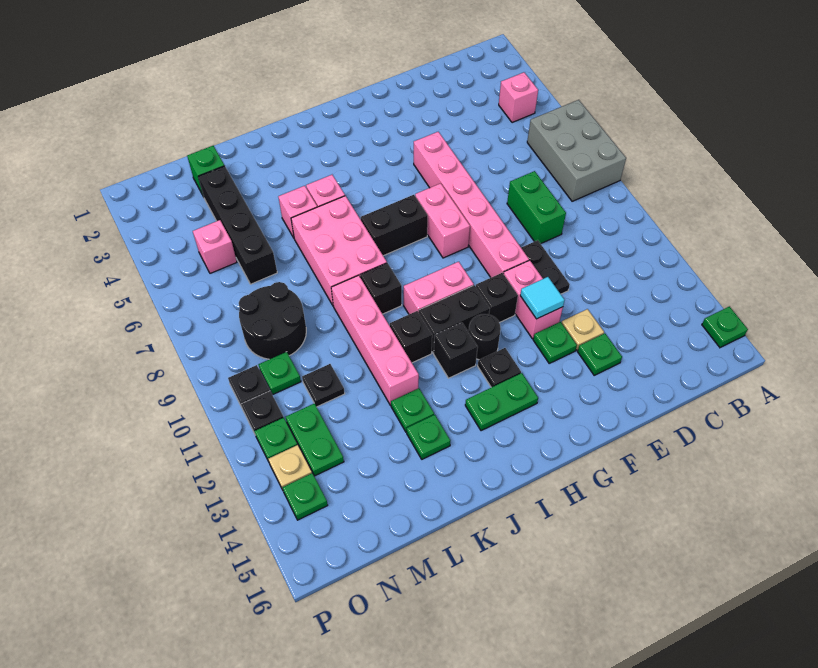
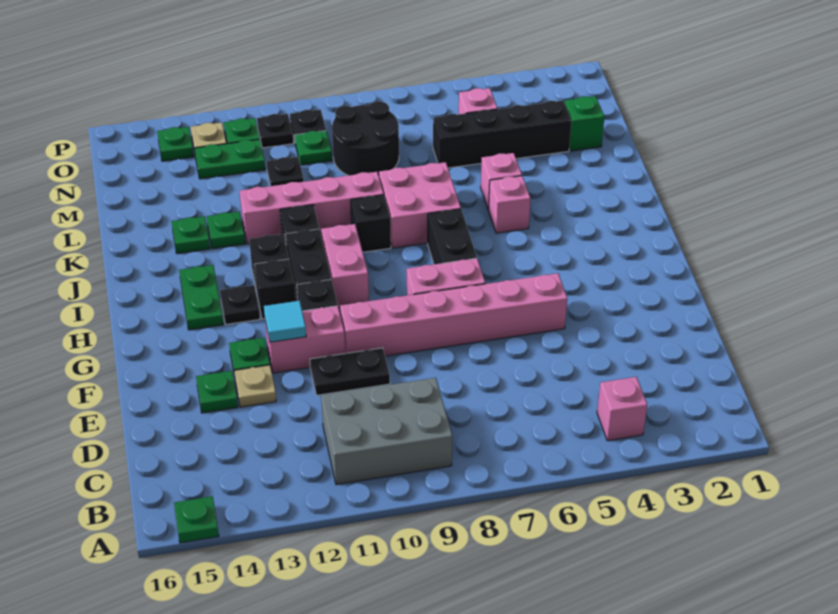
grey brick A6:B8 level 1 -> grey brick B9:C11 level 1
green brick D8:D9 level 1 -> none
black round brick H12 level 1 -> black brick H12 level 1
pink brick J6:K8 level 1 -> pink brick J7:K8 level 1

